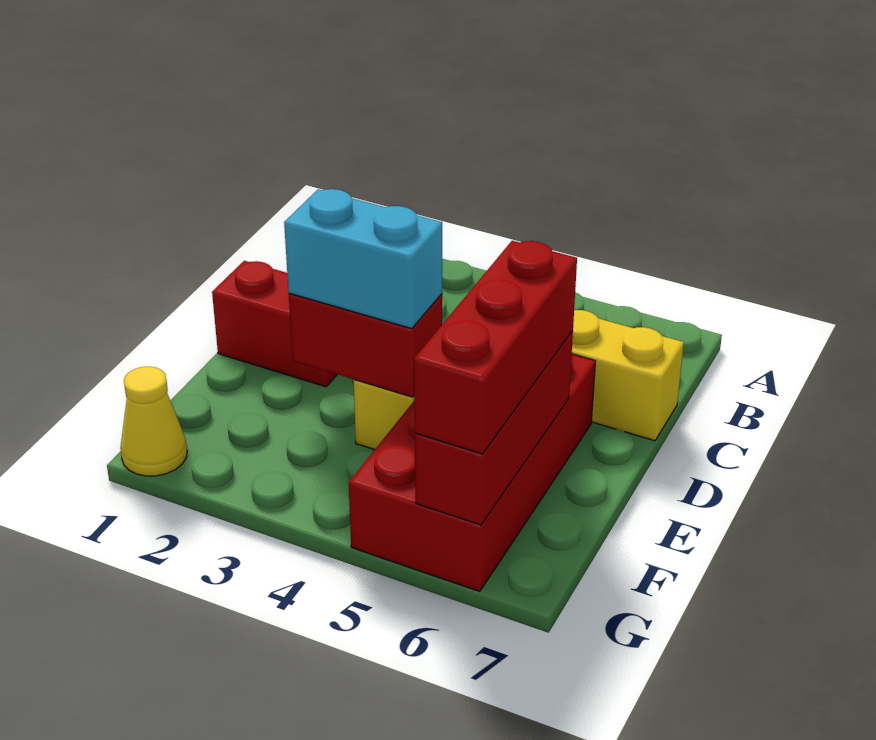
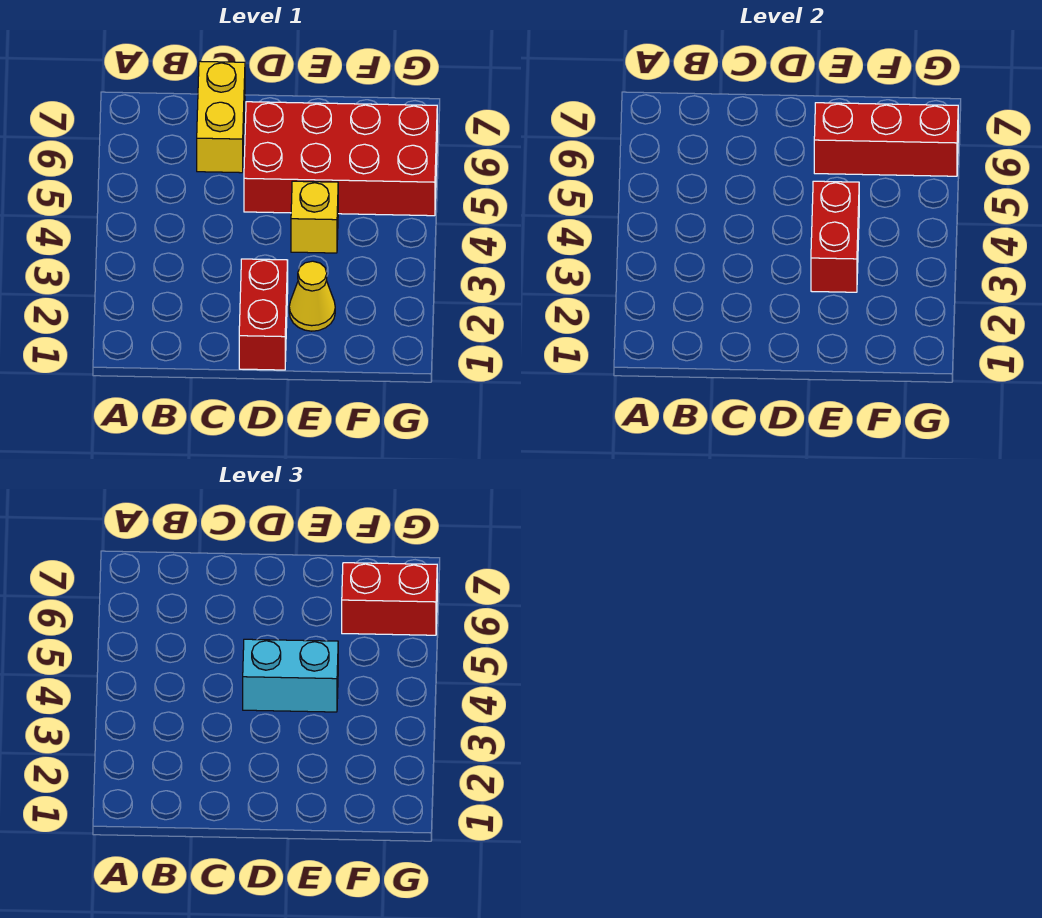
cyan brick E3:E4 level 3 -> cyan brick D4:E4 level 3
red brick E6:G6 level 3 -> red brick F6:G6 level 3
yellow cone G1 level 1 -> yellow cone E2 level 1

